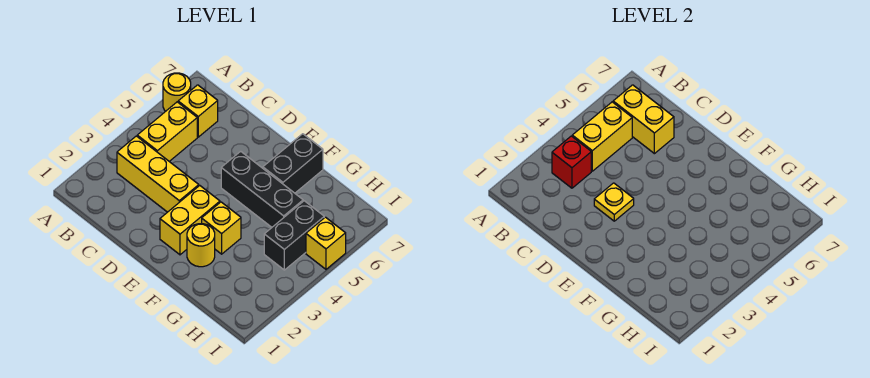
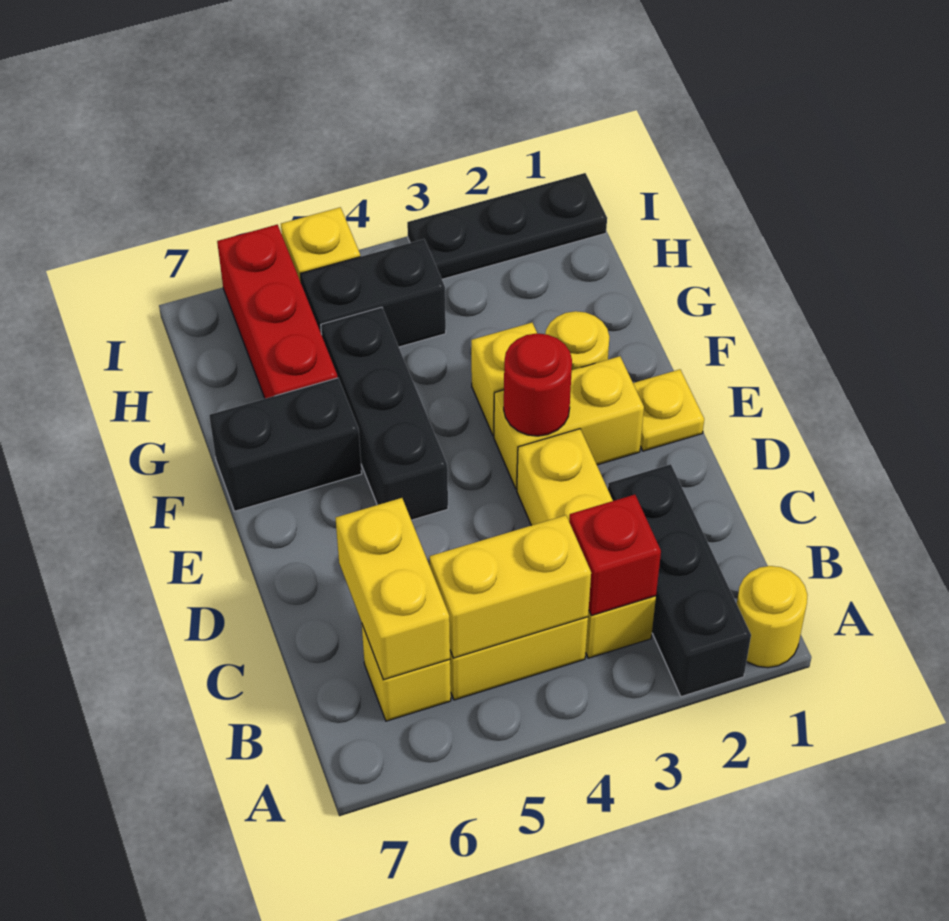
none -> black brick A2:C2 level 1
yellow round brick A6 level 1 -> yellow round brick A1 level 1
yellow plate D3 level 2 -> yellow plate E1 level 1
none -> red round brick E3 level 2
none -> red brick G6:I6 level 1
none -> black plate I1:I3 level 1

